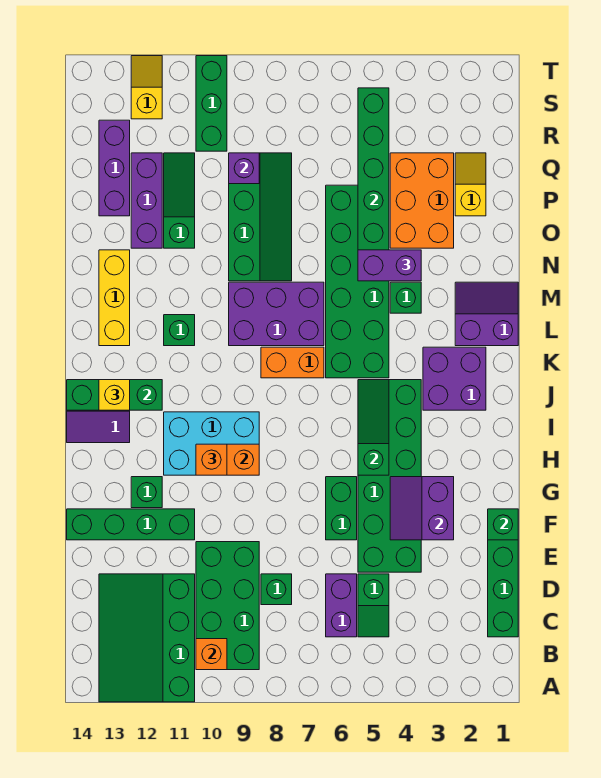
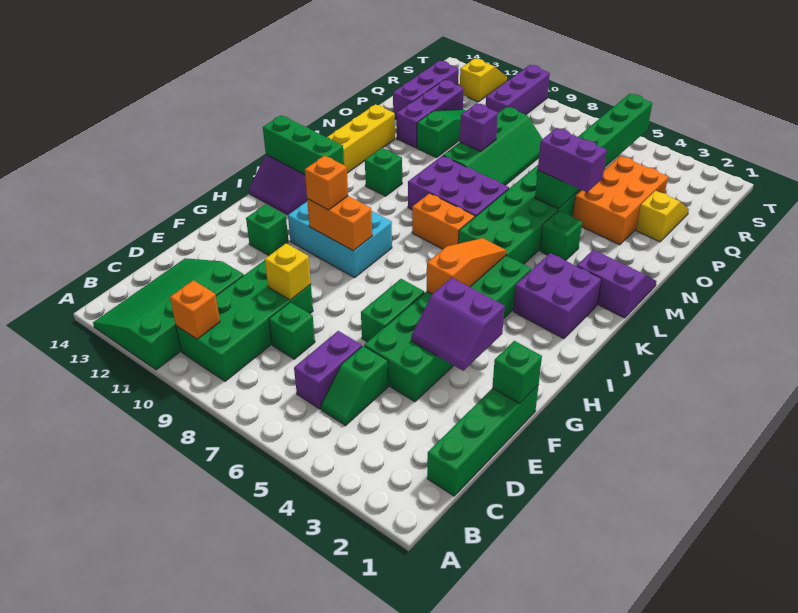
purple slope F3:G4 level 2 top 3 -> purple slope F3:G4 level 2 top G
green brick F11:F14 level 1 -> none
green slope H5:J5 level 2 top H -> orange slope H5:J5 level 2 top H
yellow brick J13 level 3 -> yellow brick E9 level 2
purple brick Q9 level 2 -> purple brick O9 level 2
green brick R10:T10 level 1 -> purple brick R10:T10 level 1

